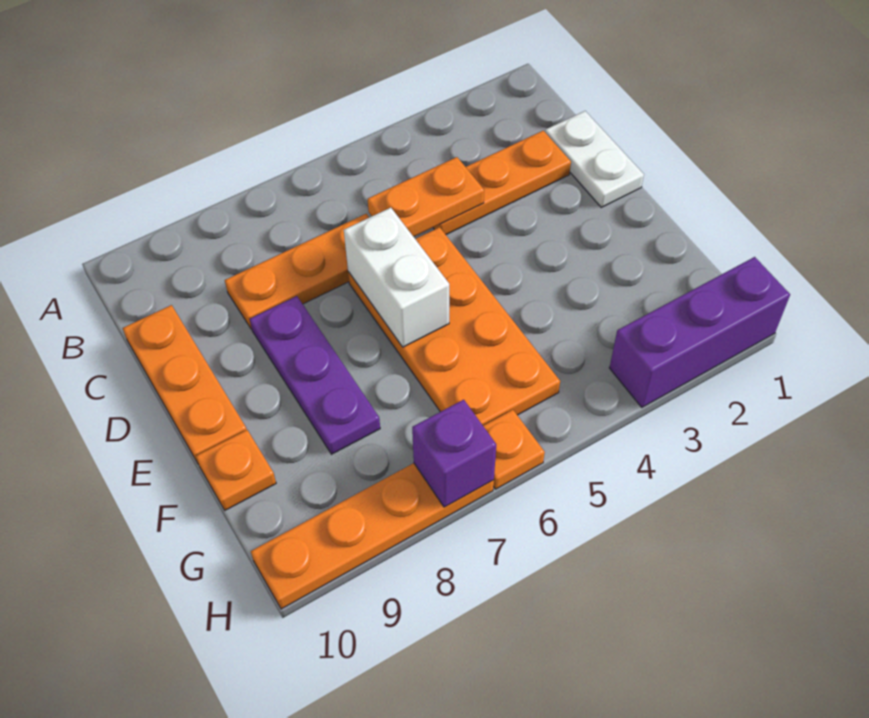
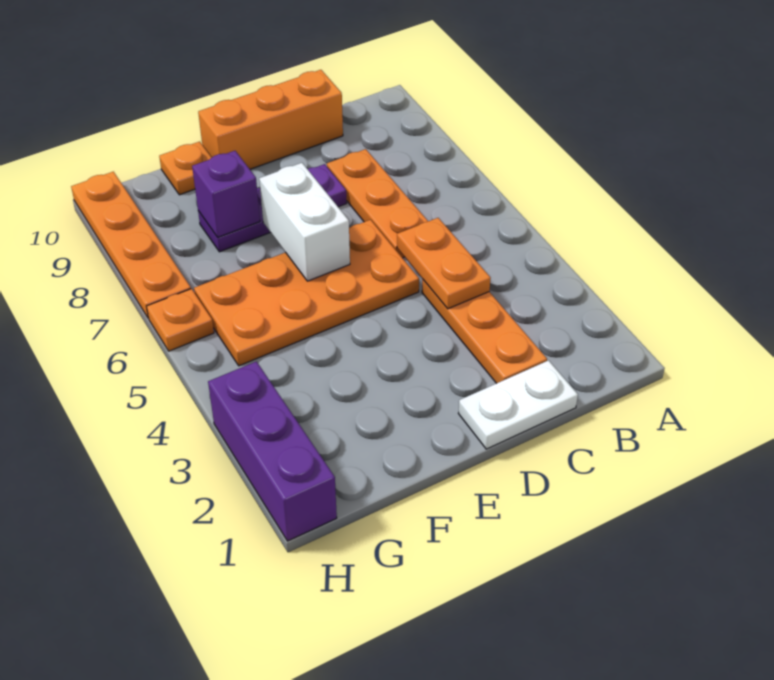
orange plate C10:E10 level 1 -> orange brick C10:E10 level 1
white brick D6:E6 level 2 -> white brick E6:E7 level 2
purple brick H7 level 2 -> purple brick F8 level 2

